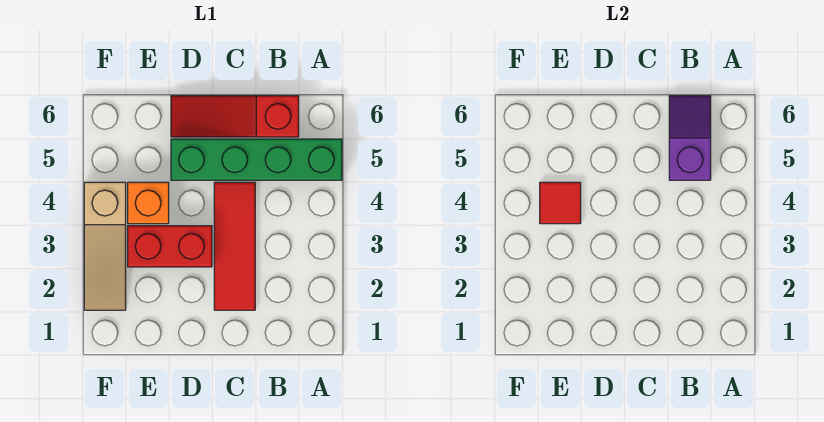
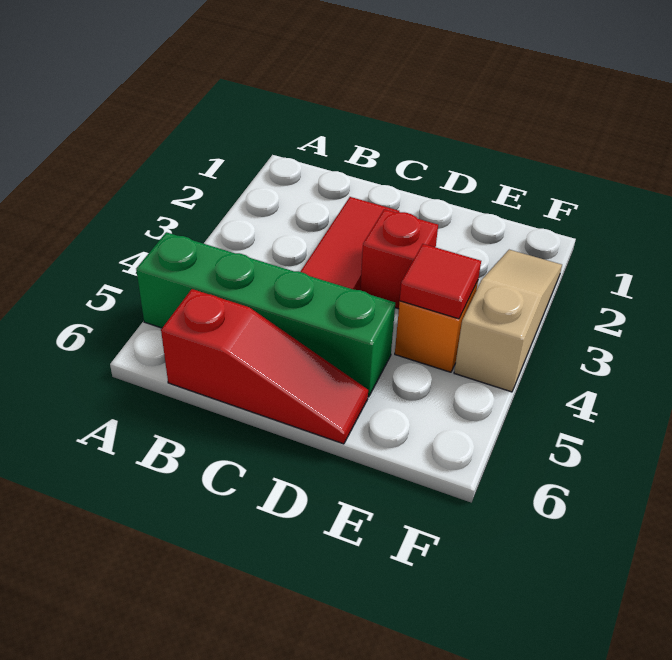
purple slope B5:B6 level 2 top 5 -> none
red brick D3:E3 level 1 -> red brick D3 level 1

